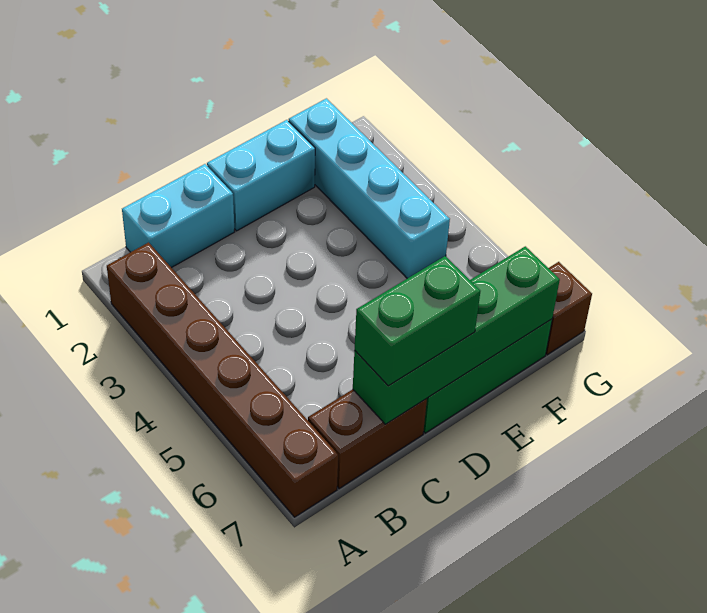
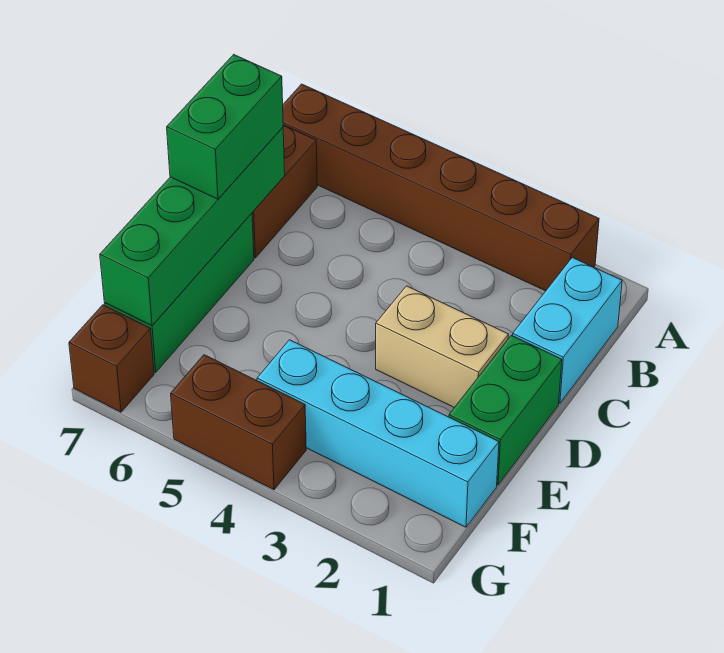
cyan brick D1:E1 level 1 -> green brick D1:E1 level 1
none -> tan brick D2:D3 level 1
none -> brown brick G4:G5 level 1

